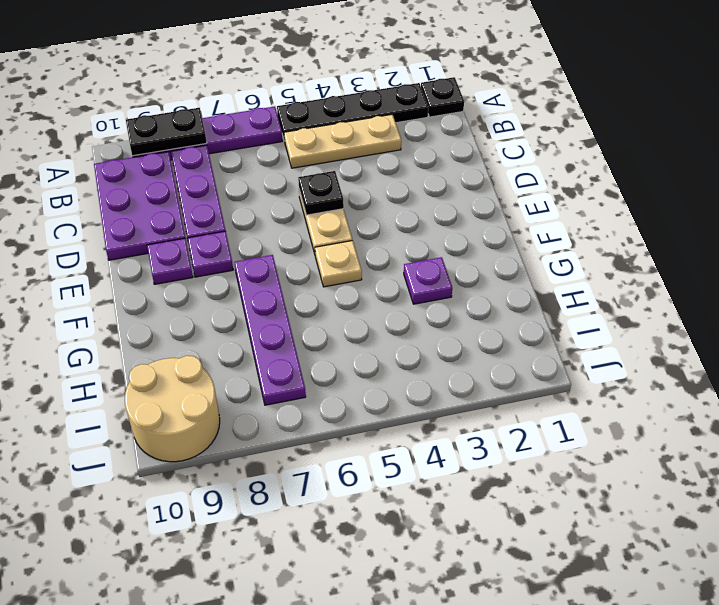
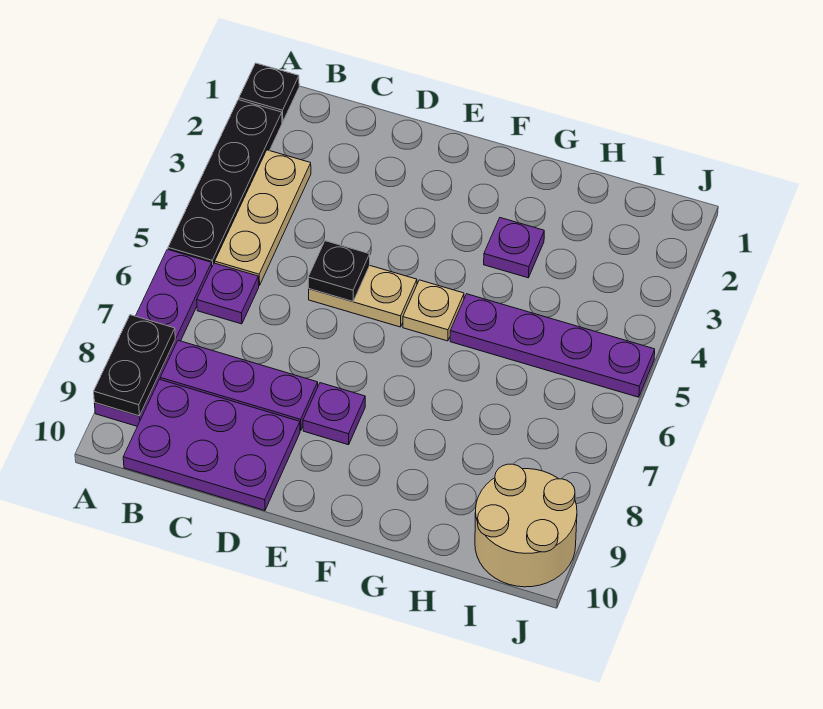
purple plate E9 level 1 -> purple plate B6 level 1
purple plate F7:I7 level 1 -> purple plate G5:J5 level 1

